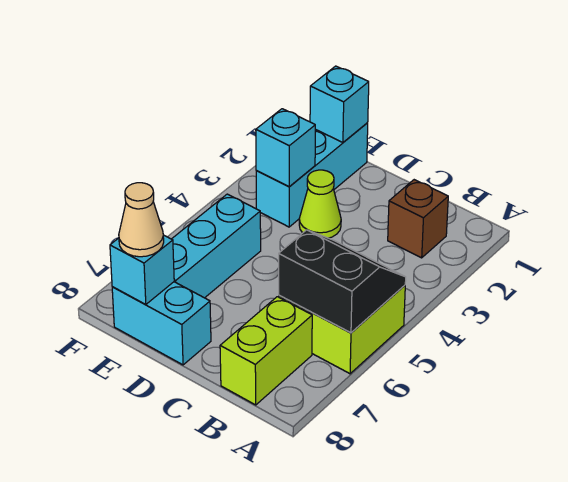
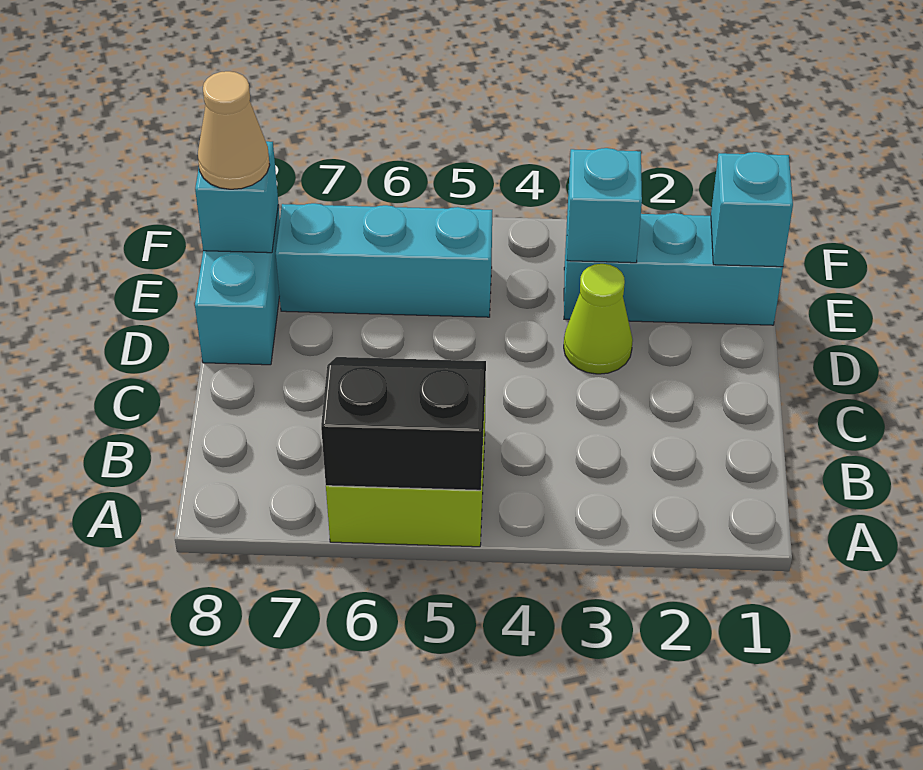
black slope A5:B6 level 2 top 6 -> black slope A5:B6 level 2 top A
brown brick B2 level 1 -> none
lime brick B7:B8 level 1 -> none

